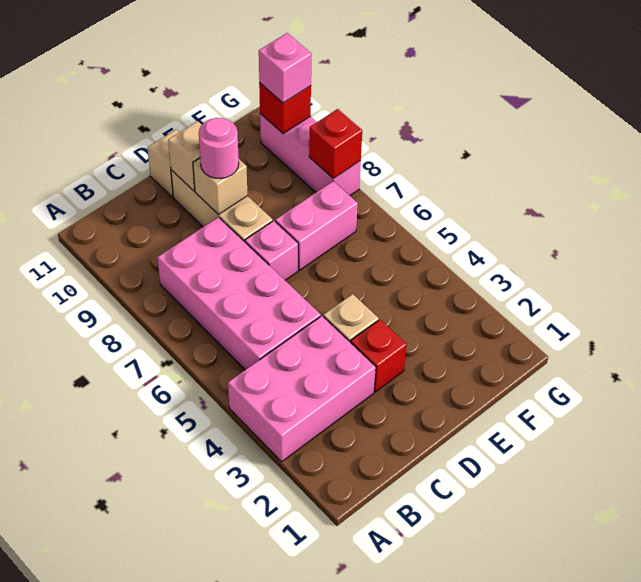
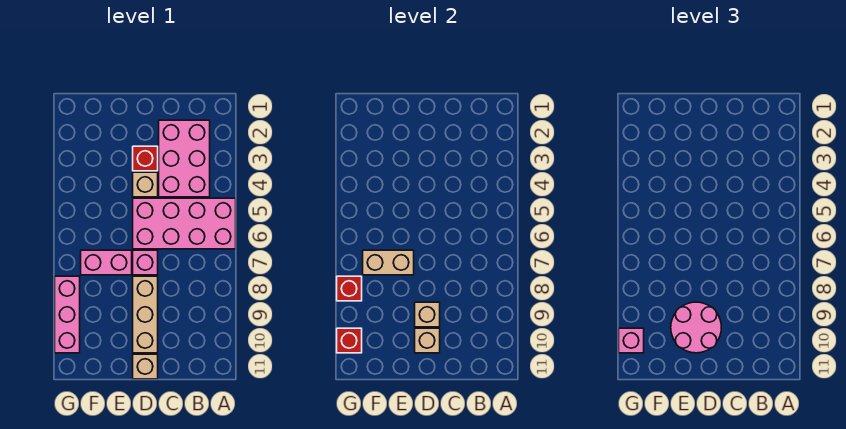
pink brick A3:C4 level 1 -> pink brick B2:C4 level 1
pink brick B5:C8 level 1 -> pink brick A5:D6 level 1
pink round brick D9 level 3 -> pink round brick D9:E10 level 3
none -> tan brick E7:F7 level 2

